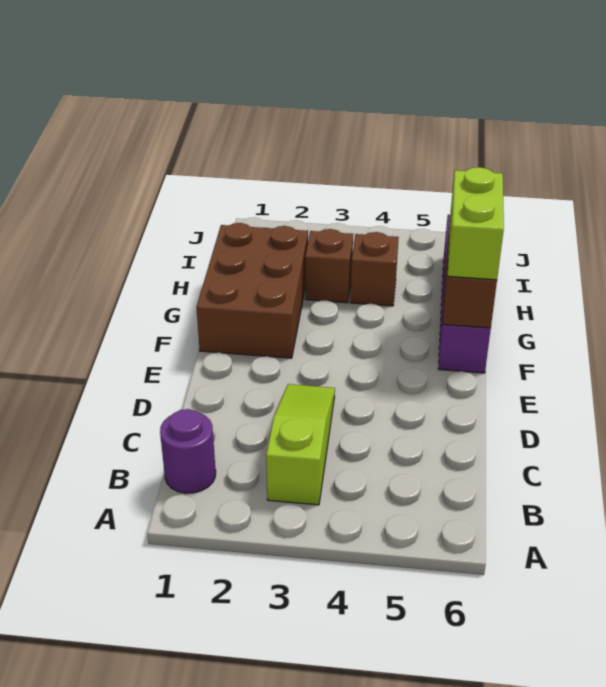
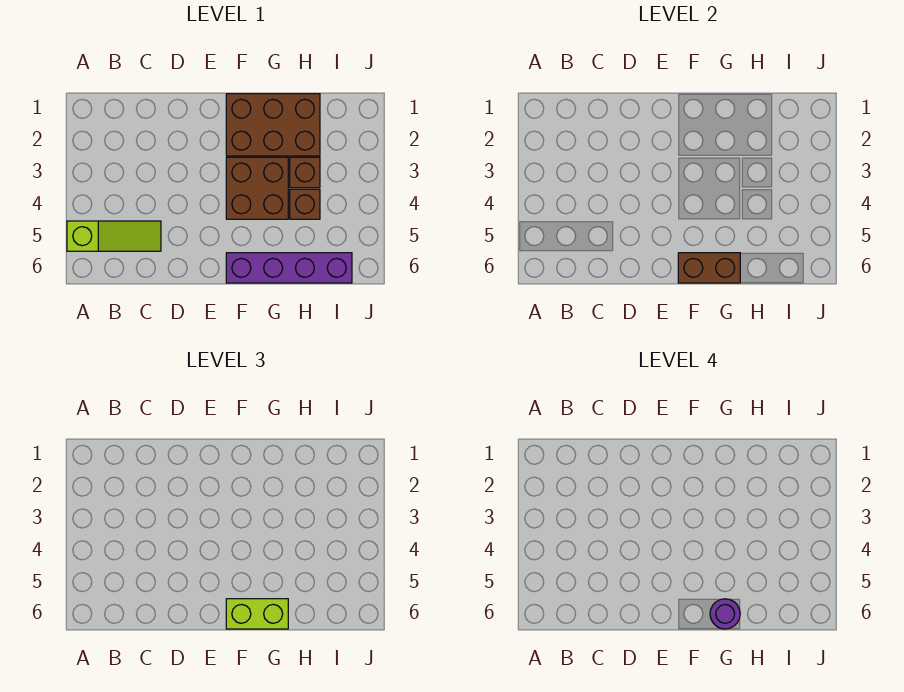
purple round brick B1 level 1 -> purple round brick G6 level 4
lime slope B3:D3 level 1 top B -> lime slope A5:C5 level 1 top A
none -> brown brick F3:G4 level 1

